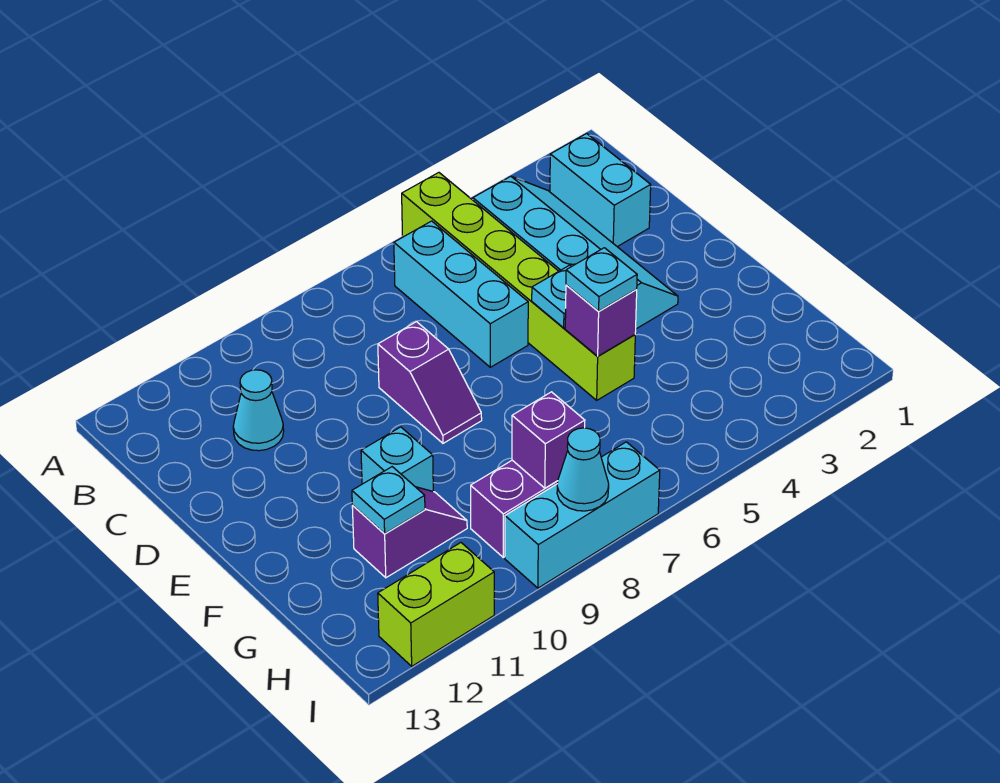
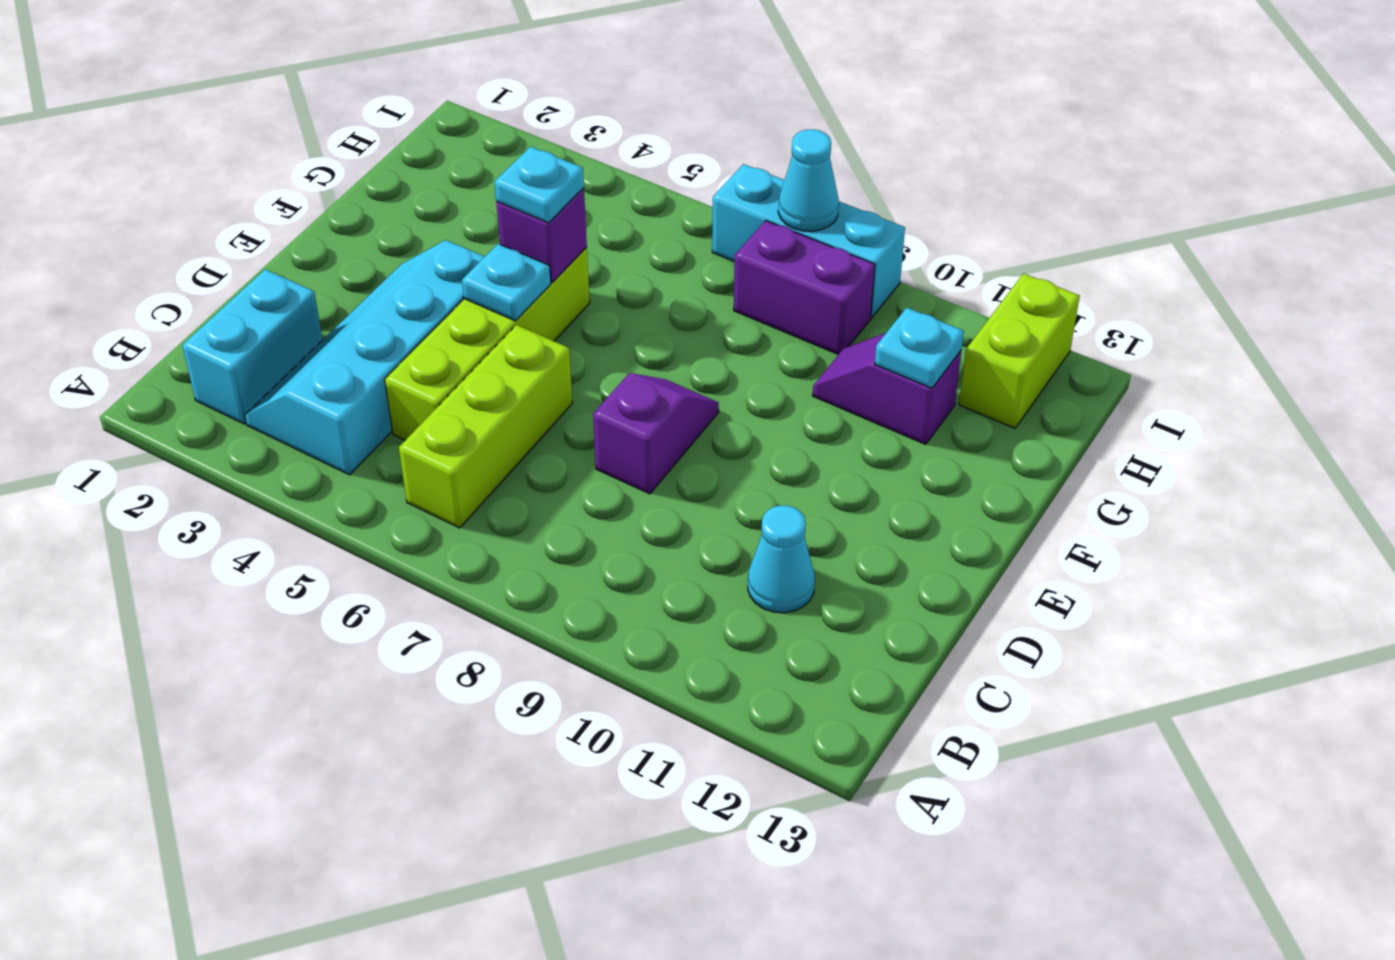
lime brick A5:F5 level 1 -> lime brick C5:F5 level 1
cyan brick B6:D6 level 1 -> lime brick B6:D6 level 1
cyan brick F10 level 1 -> none
purple brick H8 level 2 -> none
lime brick I11:I12 level 1 -> lime brick H12:I12 level 1

